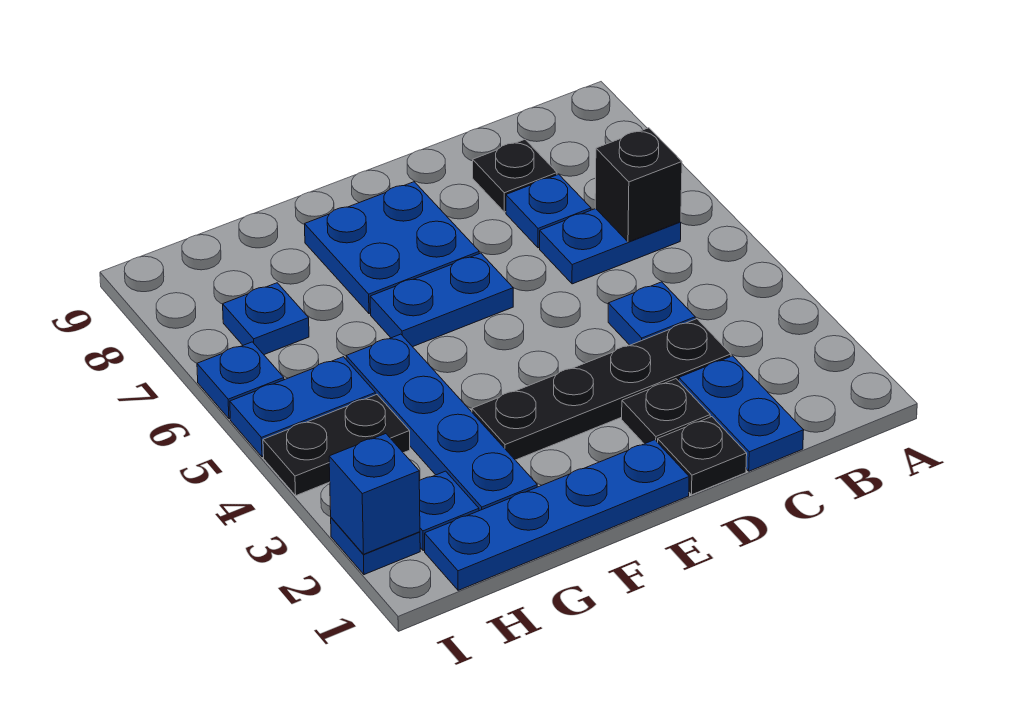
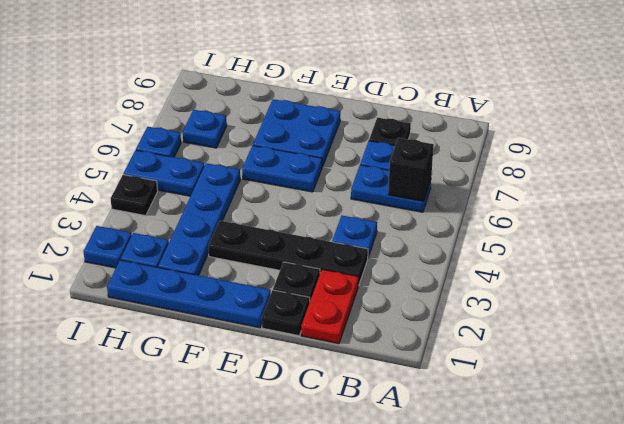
blue plate C1:C2 level 1 -> red plate C1:C2 level 1
black plate H4:I4 level 1 -> black plate I4 level 1
blue brick I2 level 2 -> none

